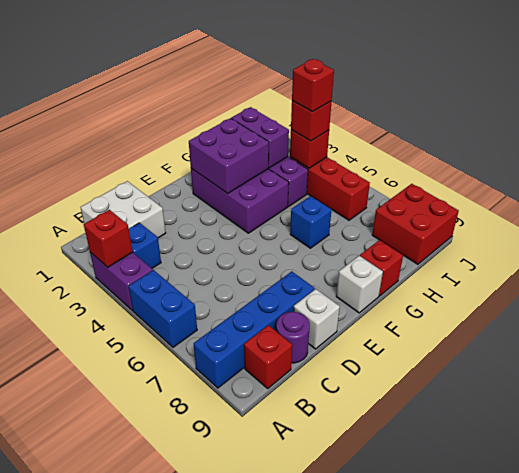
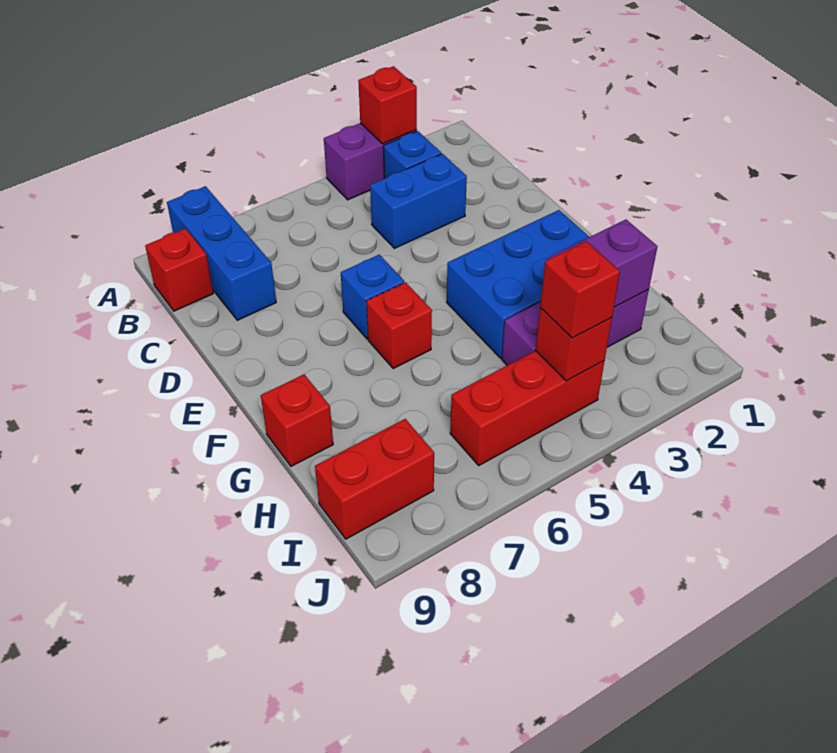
blue brick A5:A6 level 1 -> blue brick C3:C4 level 1
blue brick A8:D8 level 1 -> blue brick A8:C8 level 1
white brick B1:C2 level 1 -> none
purple round brick C9 level 1 -> none
white brick D9 level 1 -> none
purple brick F2:G4 level 1 -> blue brick F2:G4 level 1
purple brick F2:G3 level 2 -> none
white brick F9 level 1 -> none
blue brick G6 level 1 -> blue brick E6 level 1
red brick I4 level 4 -> red brick F6 level 1
red brick I8:J9 level 1 -> red brick I8:I9 level 1

